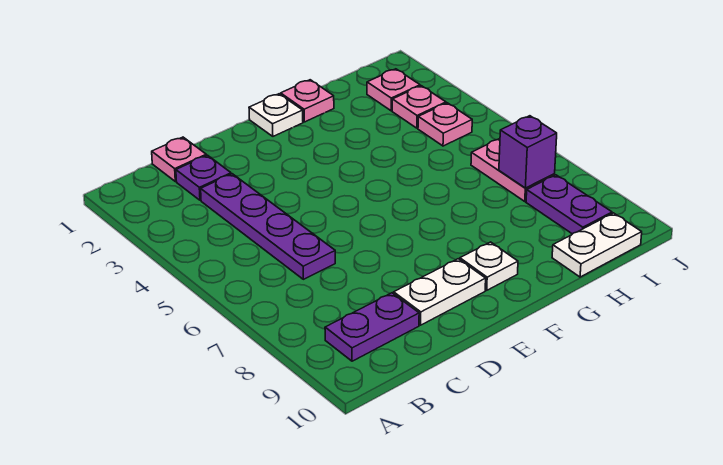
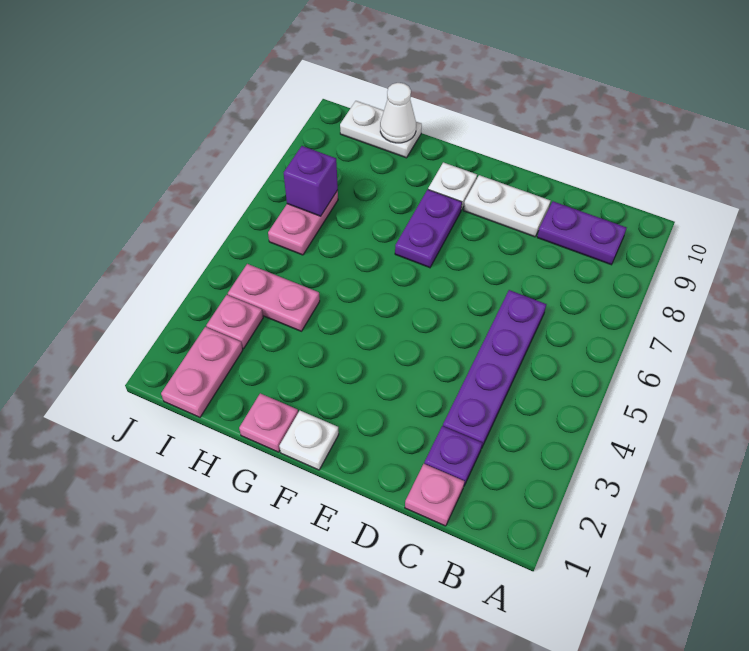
none -> white cone H10 level 2
pink plate I2 level 1 -> pink plate I1:I2 level 1
pink plate I4 level 1 -> pink plate H4:I4 level 1
purple plate I8:I9 level 1 -> purple plate F7:F8 level 1

